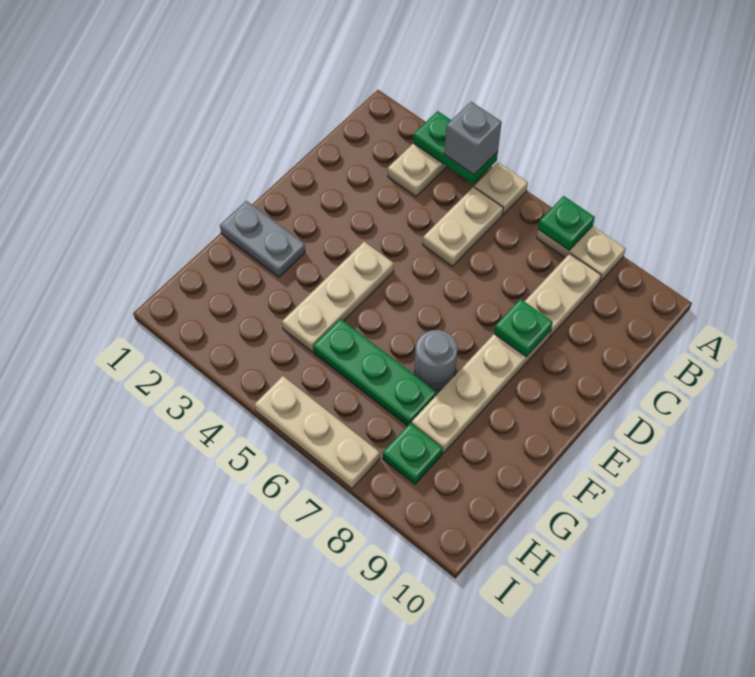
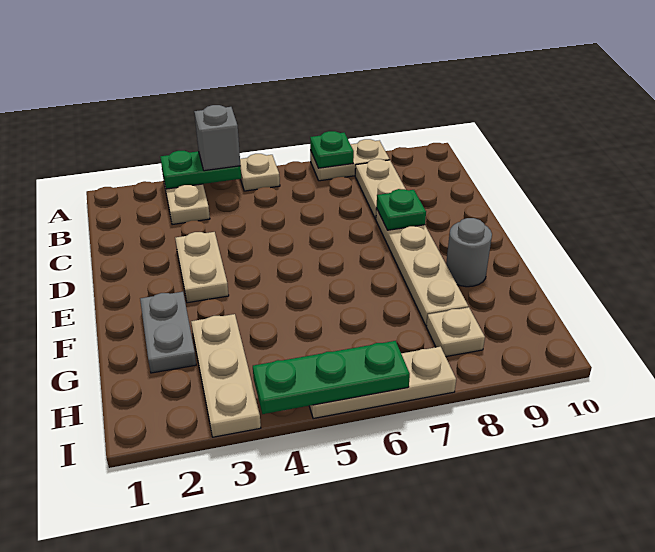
tan plate B5:C5 level 1 -> tan plate D3:E3 level 1
tan plate E4:G4 level 1 -> tan plate G3:I3 level 1
grey plate F1:F2 level 1 -> grey plate F2:G2 level 1
grey round brick F7 level 1 -> grey round brick F9 level 1
green plate G5:G7 level 1 -> green plate I4:I6 level 2
green plate H8 level 1 -> tan plate H8 level 1

